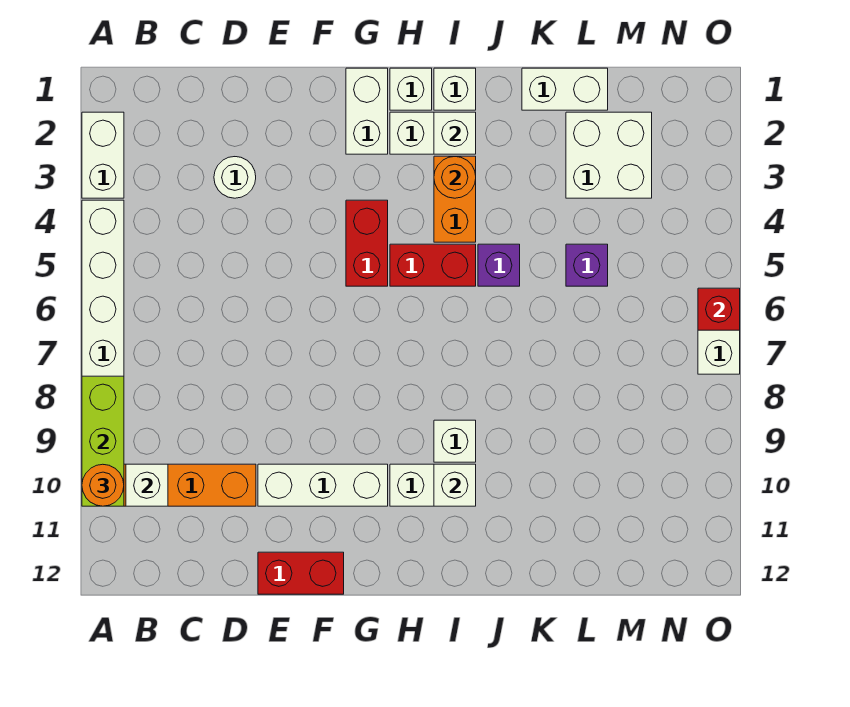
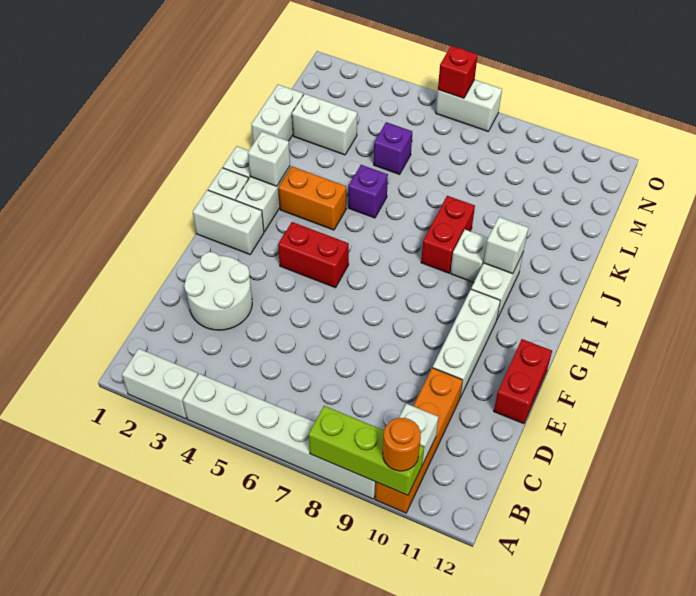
white round brick D3 level 1 -> white round brick D2:E3 level 1
red brick H5:I5 level 1 -> red brick I8:J8 level 1
orange round brick I3 level 2 -> none
white brick L2:M3 level 1 -> white brick L2:L3 level 1

